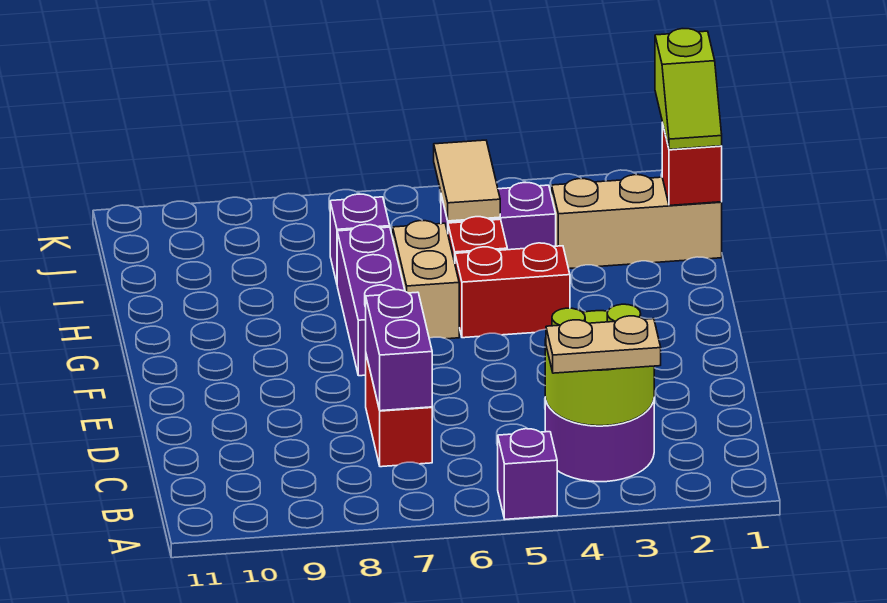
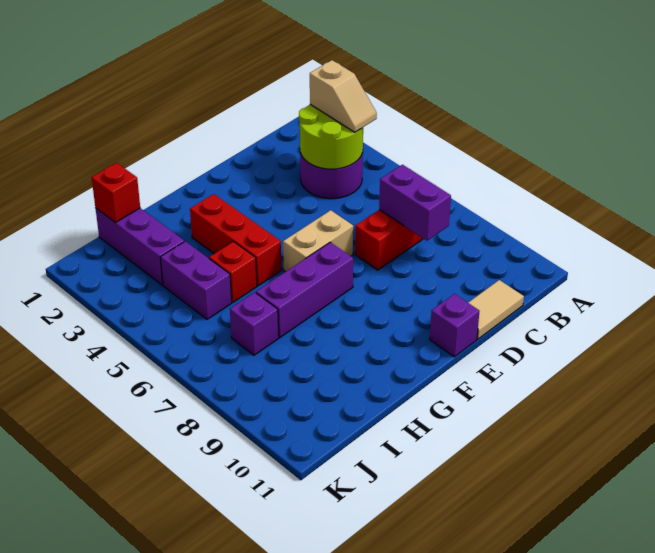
purple brick A5 level 1 -> purple brick E11 level 1
tan plate B3:B4 level 3 -> tan slope B3:B4 level 3 top 3
purple brick C7:D7 level 2 -> purple brick C7:C8 level 2
red brick G4:G5 level 1 -> red brick G3:G5 level 1
tan brick G6:H6 level 1 -> tan brick E6:F6 level 1
tan brick I1:I3 level 1 -> purple brick I1:I3 level 1
lime slope I1:J1 level 3 top J -> none
tan tile I5:J5 level 2 -> tan tile C11:D11 level 1

